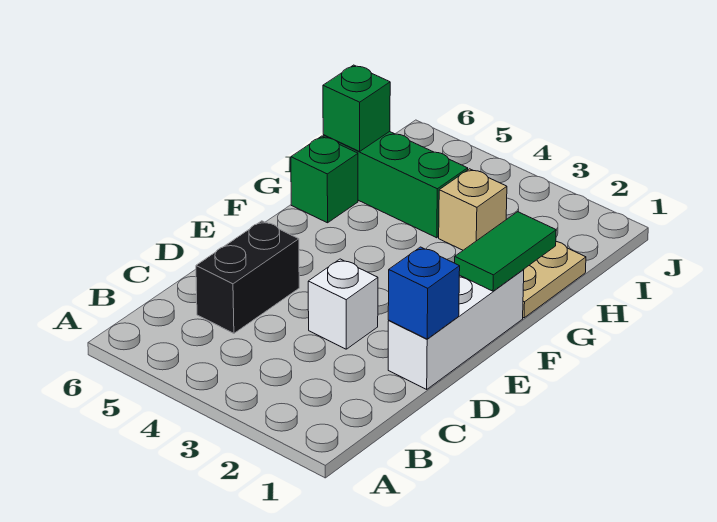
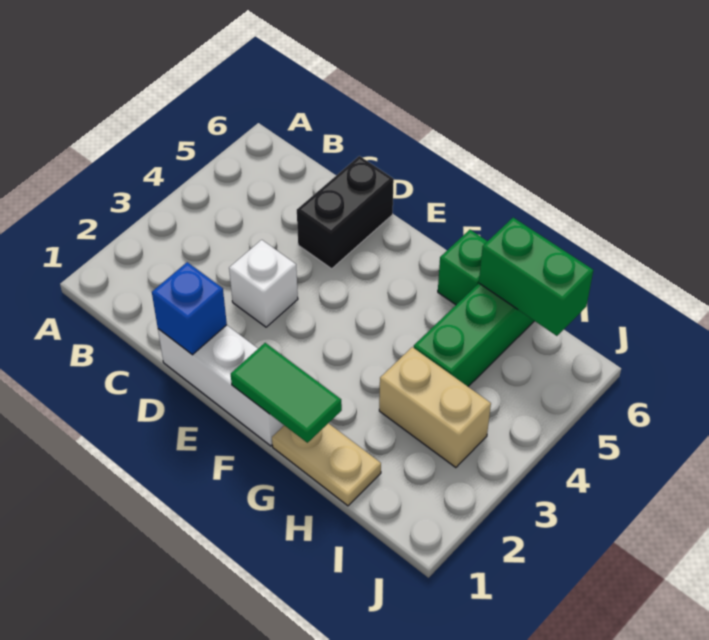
black brick C5:D5 level 1 -> black brick D5:D6 level 1
tan brick H3 level 1 -> tan brick H3:I3 level 1
green brick H6 level 2 -> green brick H6:I6 level 2

